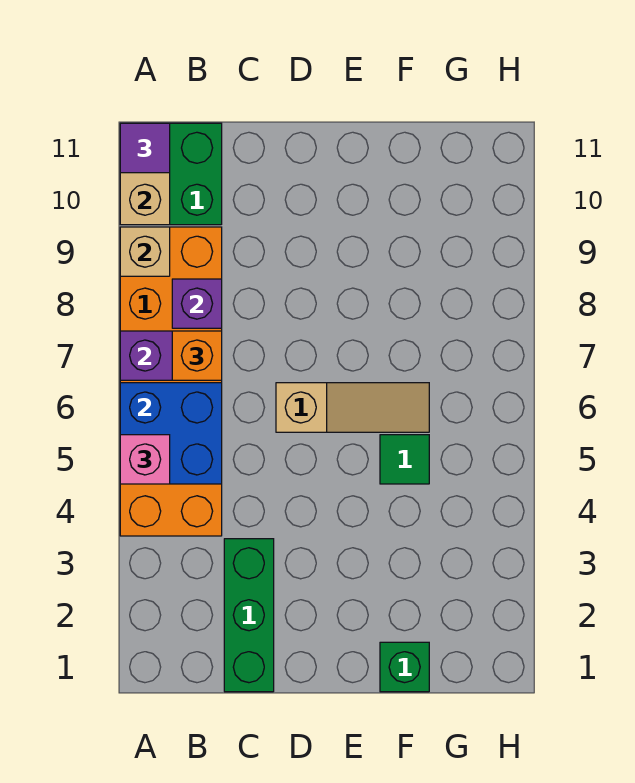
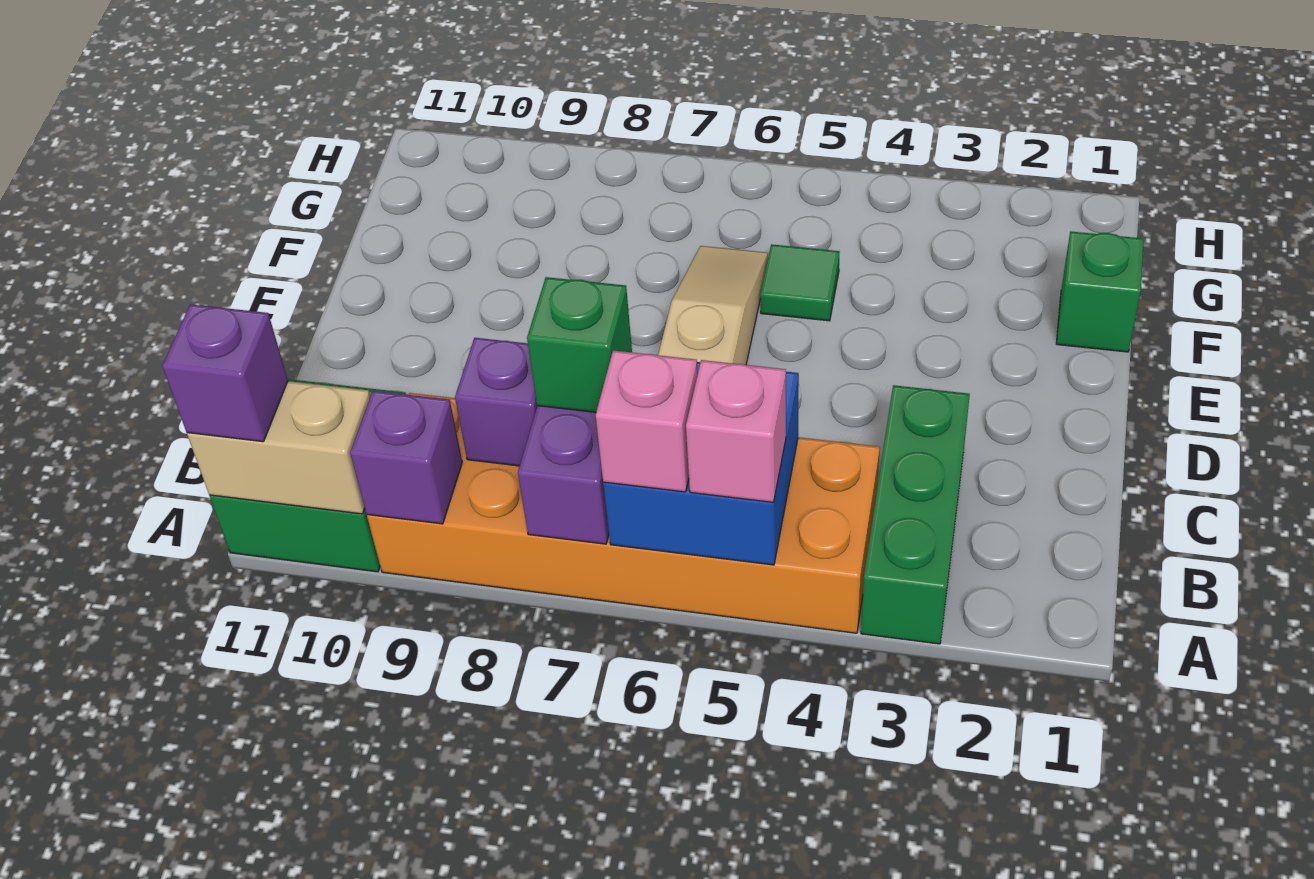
none -> pink brick A6 level 3
tan brick A9 level 2 -> purple brick A9 level 2
purple tile A11 level 3 -> purple brick A11 level 3
orange brick B7 level 3 -> green brick B7 level 3
green brick C1:C3 level 1 -> green brick A3:C3 level 1

